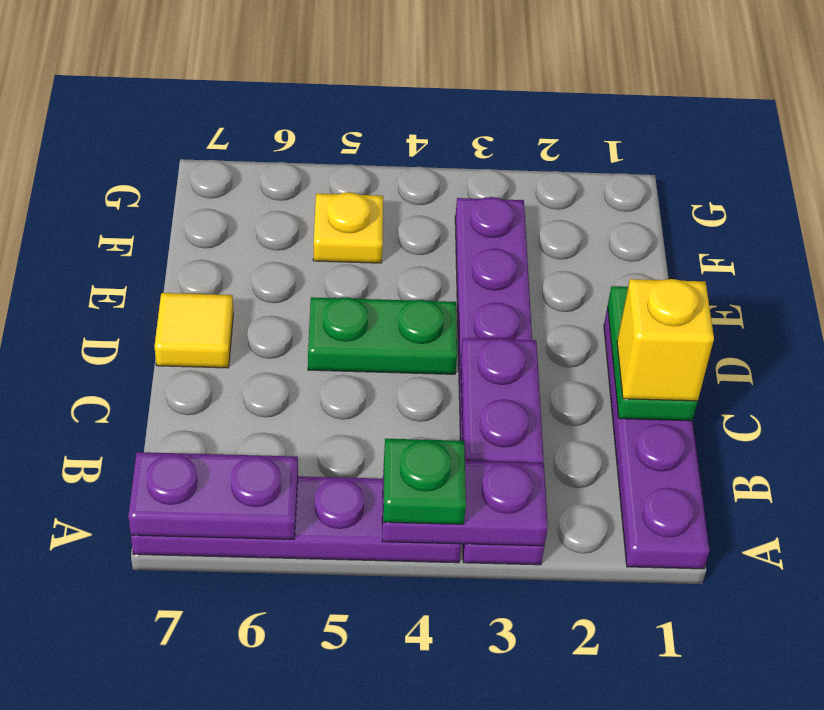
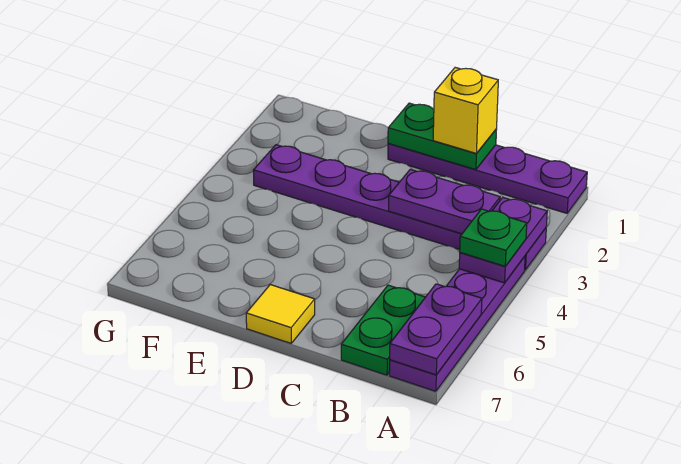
green plate D4:D5 level 1 -> green plate B6:B7 level 1
yellow plate F5 level 1 -> none

